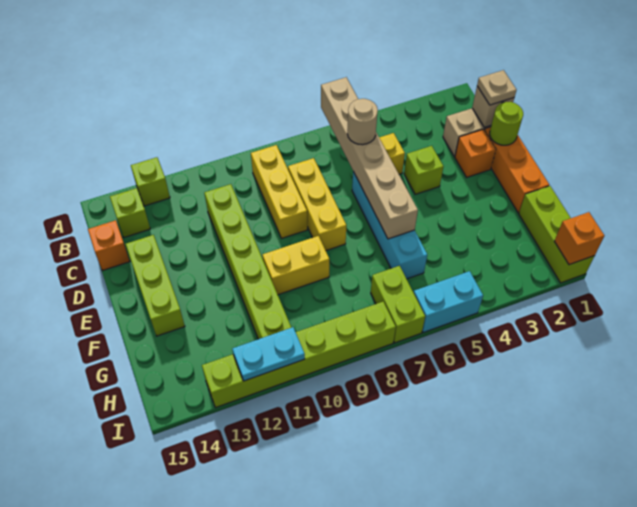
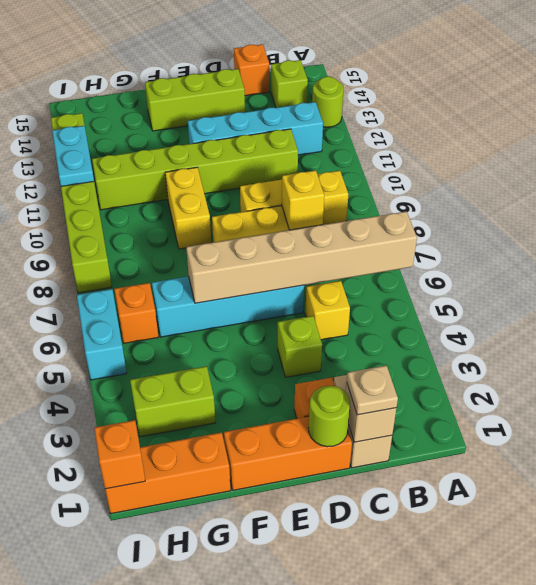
lime brick A13 level 1 -> lime round brick A13 level 1
none -> cyan brick B12:E12 level 1
tan round brick C6 level 3 -> none
none -> yellow brick C8 level 2
lime brick G1:I1 level 1 -> orange brick G1:I1 level 1
none -> orange brick H6 level 1
lime brick H7:I7 level 1 -> lime brick G3:H3 level 1

